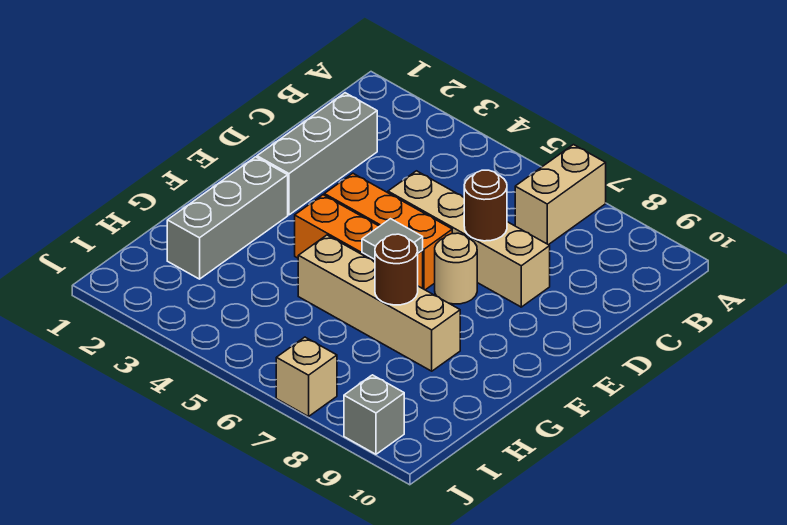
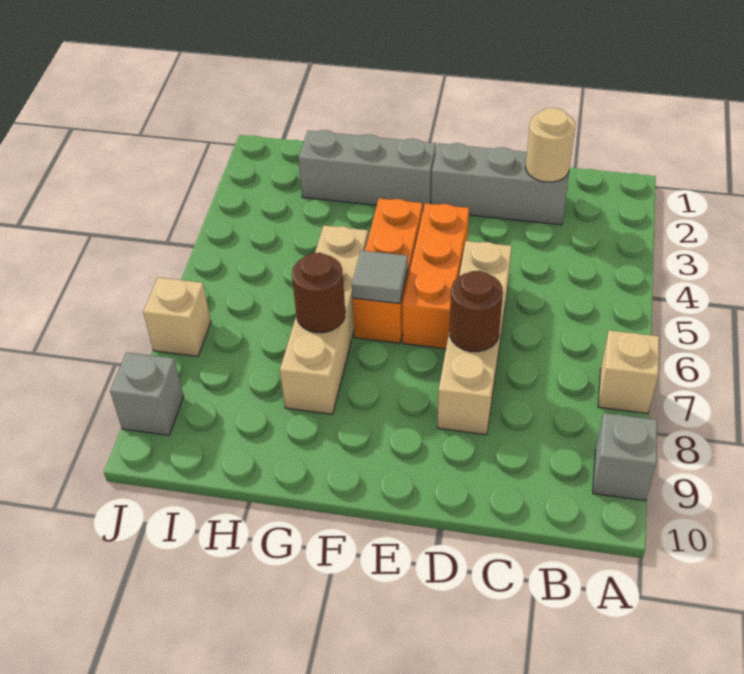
tan brick A7:B7 level 1 -> tan brick A7 level 1
none -> grey brick A9 level 1
tan round brick E7 level 1 -> tan round brick C2 level 2

